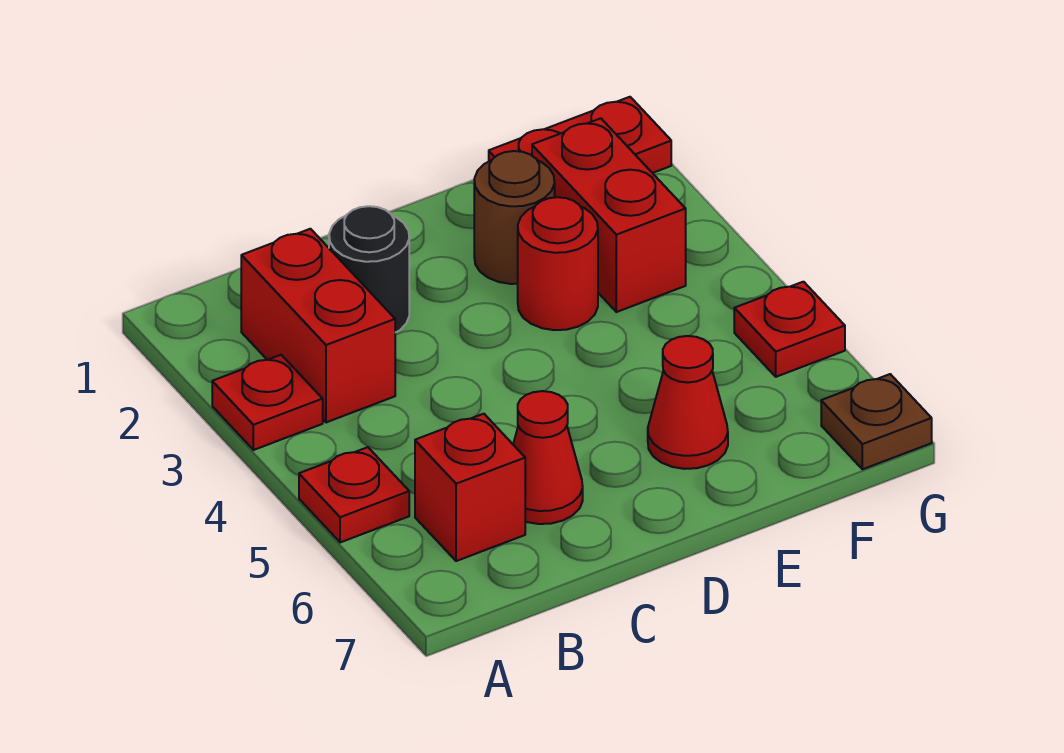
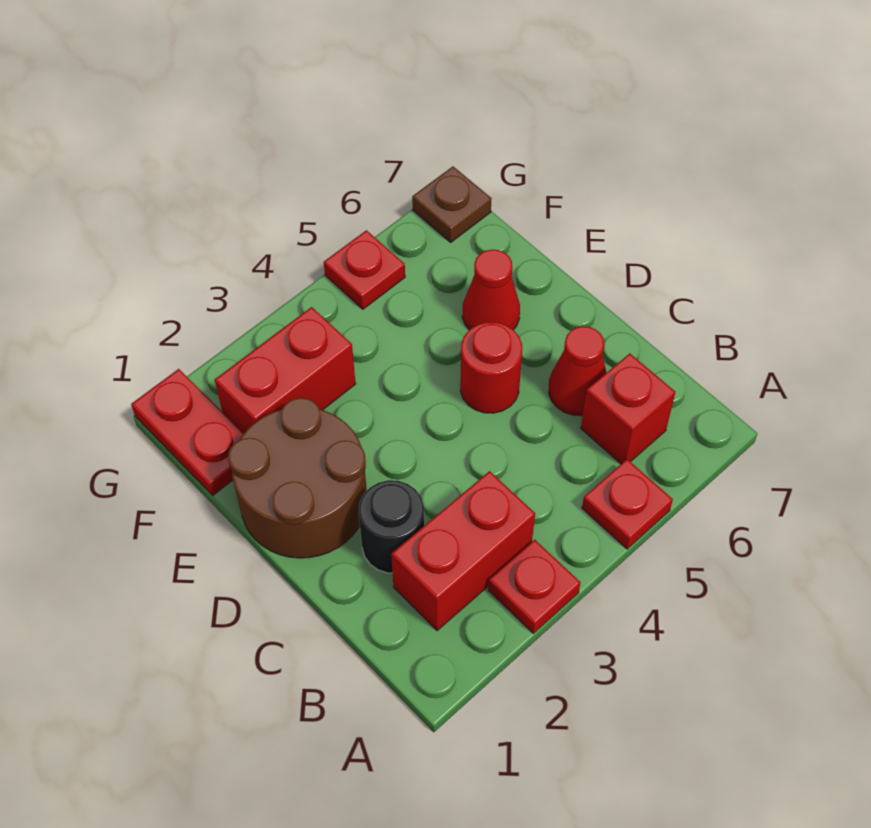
brown round brick E2 level 1 -> brown round brick D1:E2 level 1
red round brick E3 level 1 -> red round brick D5 level 1

